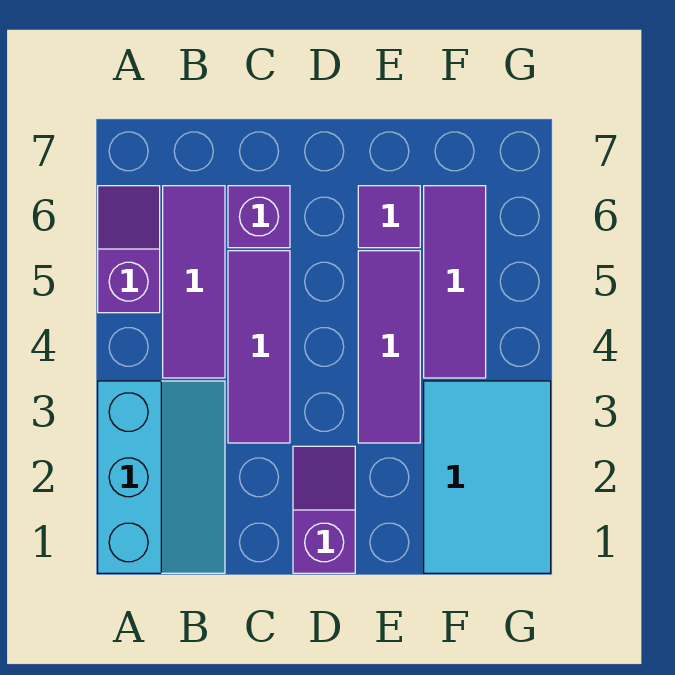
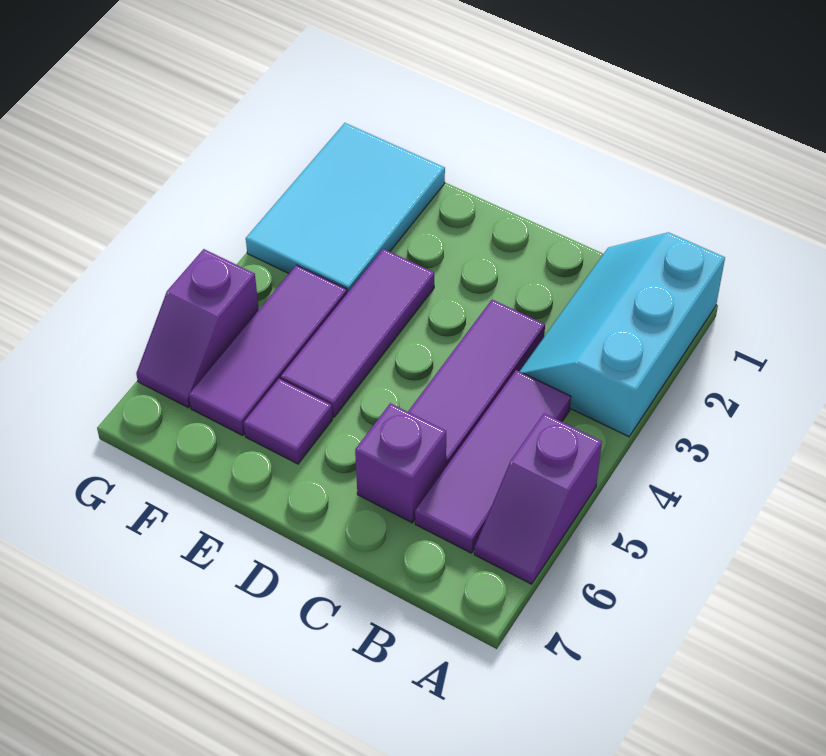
purple slope D1:D2 level 1 top 1 -> purple slope G5:G6 level 1 top 5

